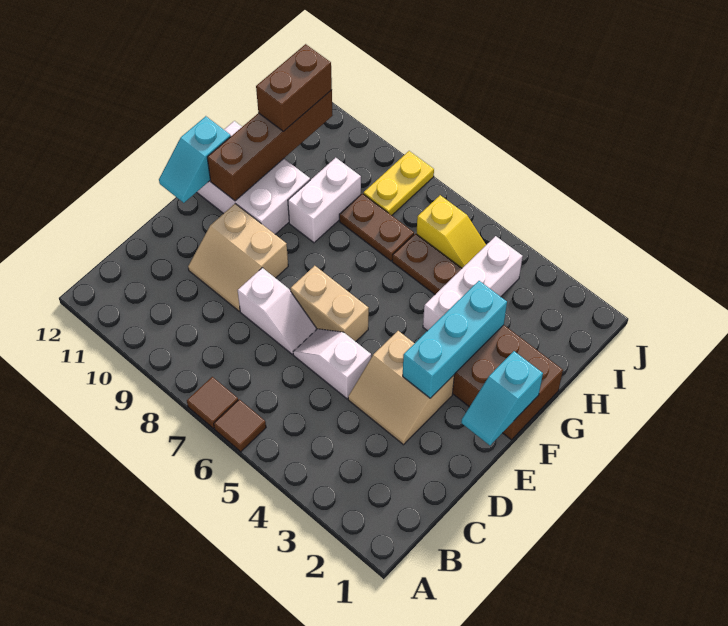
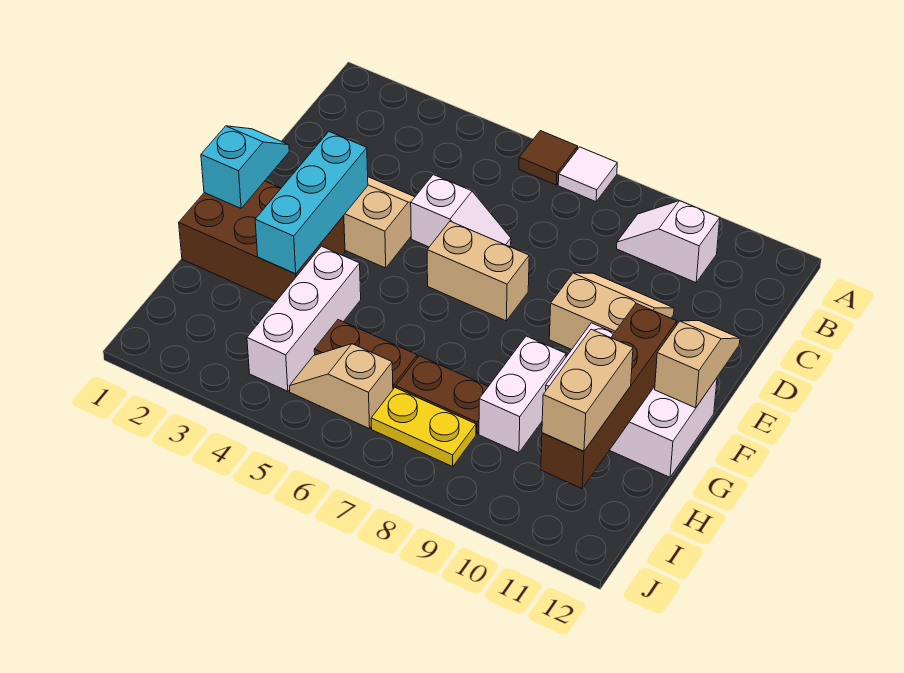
brown tile A7 level 1 -> white tile A7 level 1
white slope D7:D8 level 1 top 8 -> white slope B9:B10 level 1 top 10
cyan slope E12:F12 level 2 top F -> tan slope E12:F12 level 2 top F
brown brick H11:I11 level 3 -> tan brick H11:I11 level 3
yellow slope I5:I6 level 1 top 6 -> tan slope I5:I6 level 1 top 6
yellow plate I8:J8 level 1 -> yellow plate I7:I8 level 1

